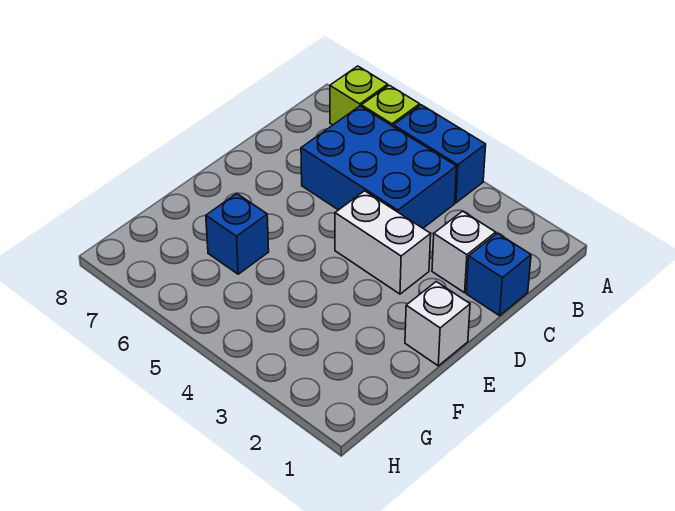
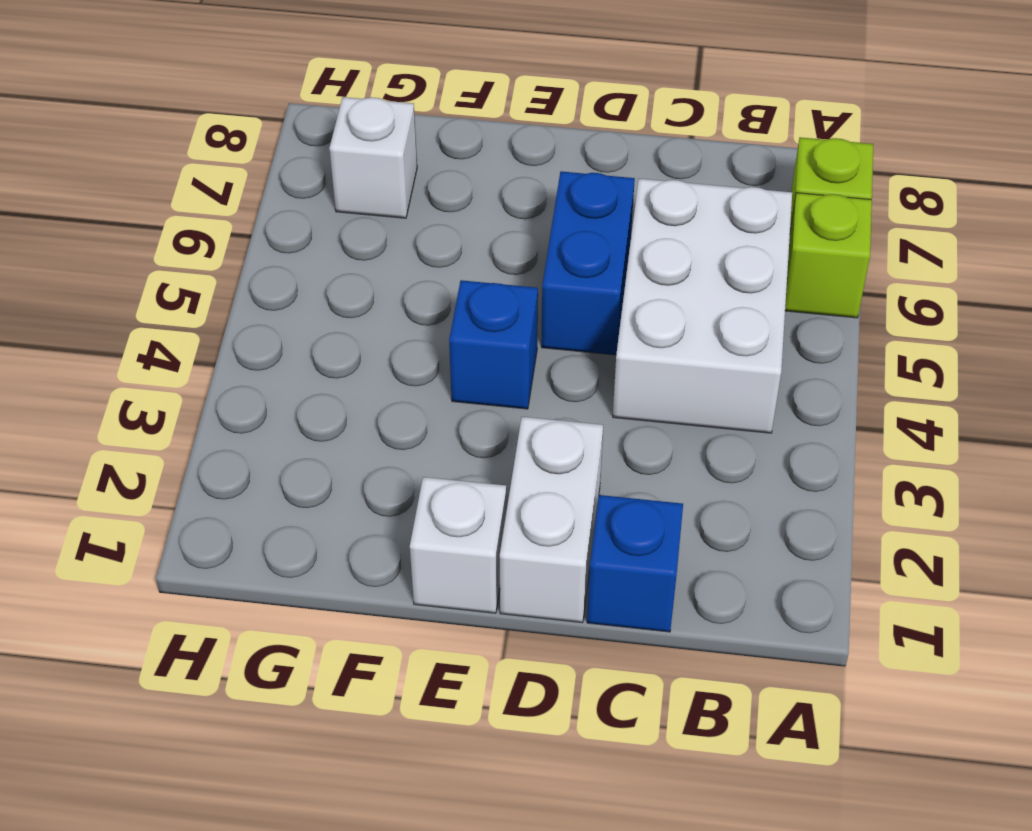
blue brick A4:A5 level 1 -> blue brick D5:D6 level 1
blue brick B4:C6 level 1 -> white brick B4:C6 level 1
white brick C2 level 1 -> white brick G7 level 1
white brick D3:D4 level 1 -> white brick D1:D2 level 1
blue brick F6 level 1 -> blue brick E4 level 1

